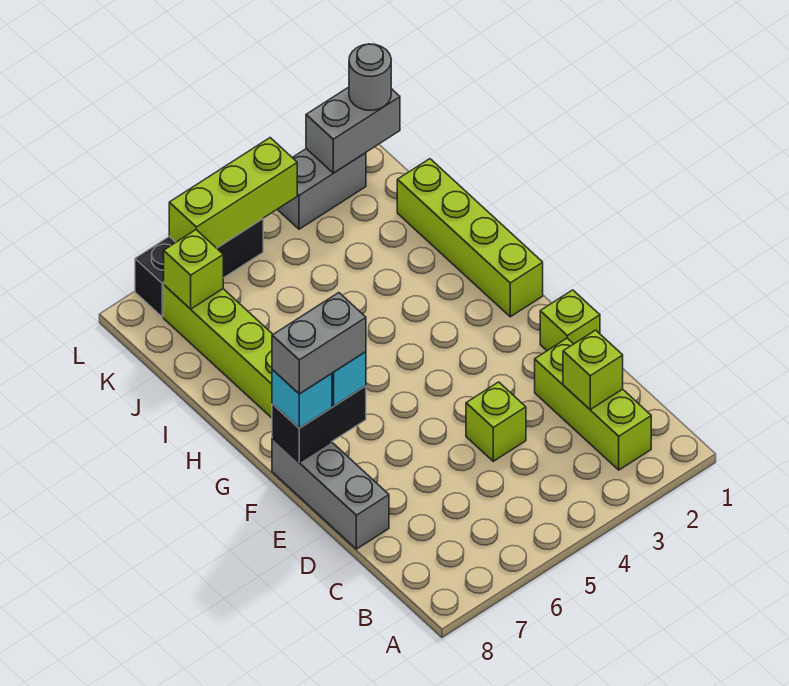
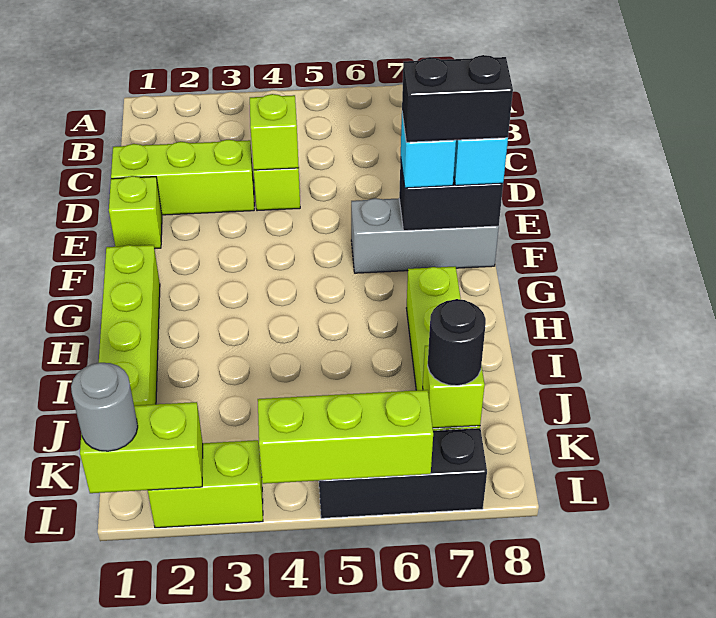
lime brick B2:D2 level 1 -> lime brick D1:D3 level 1
lime brick C2 level 2 -> lime brick D4 level 2
grey brick D8:F8 level 1 -> grey brick F6:F8 level 1
grey brick F7:F8 level 4 -> black brick F7:F8 level 4
none -> black round brick K7 level 3
grey brick L1:L2 level 2 -> lime brick L1:L2 level 2
grey brick L2:L3 level 1 -> lime brick L2:L3 level 1

